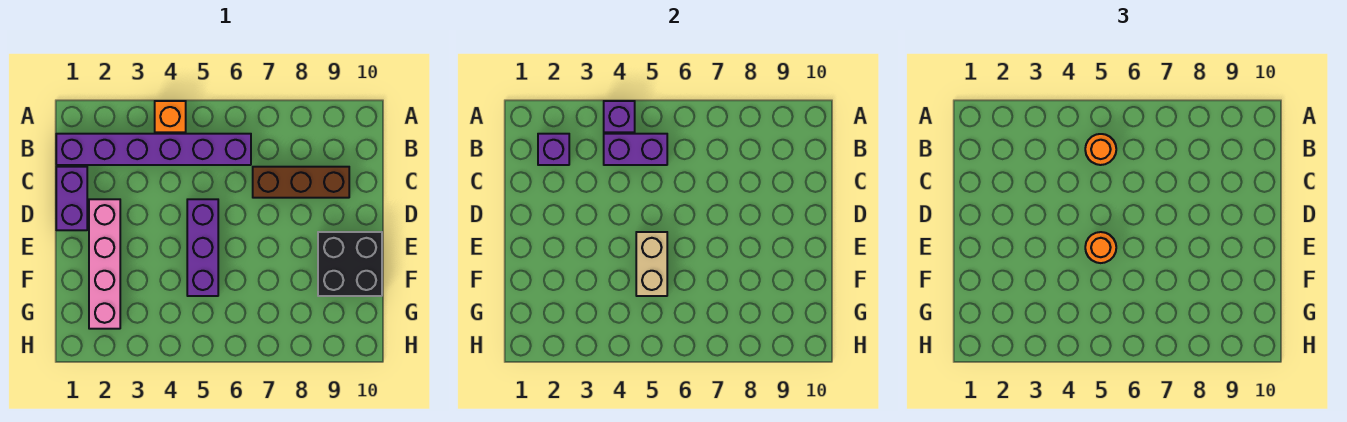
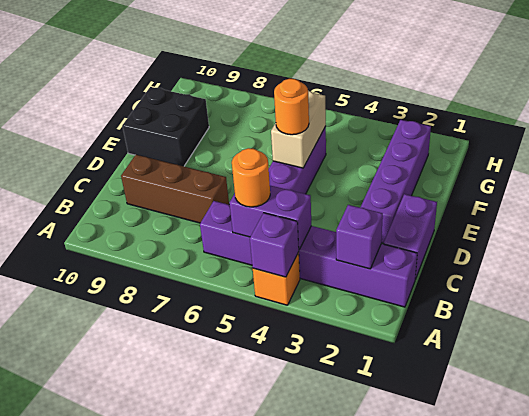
pink brick D2:G2 level 1 -> purple brick D2:G2 level 1

